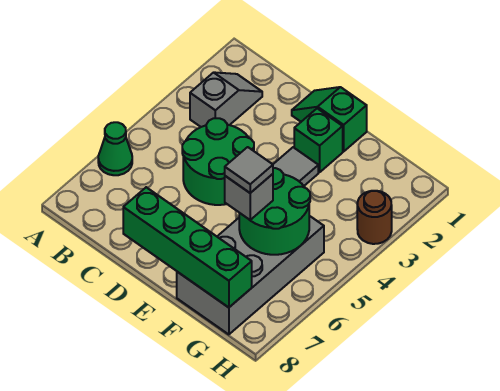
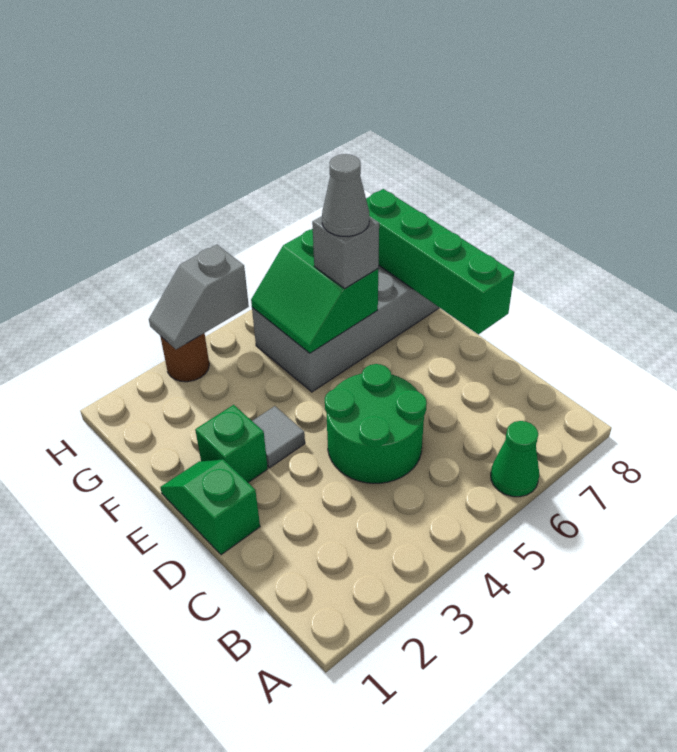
grey slope B2:B3 level 1 top 3 -> grey slope H3:H4 level 2 top 4
green slope D1:E1 level 1 top E -> green slope D1:E1 level 1 top D
green round brick F5:G6 level 2 -> green slope F5:G6 level 2 top 6
grey tile F6 level 4 -> grey cone F6 level 4

